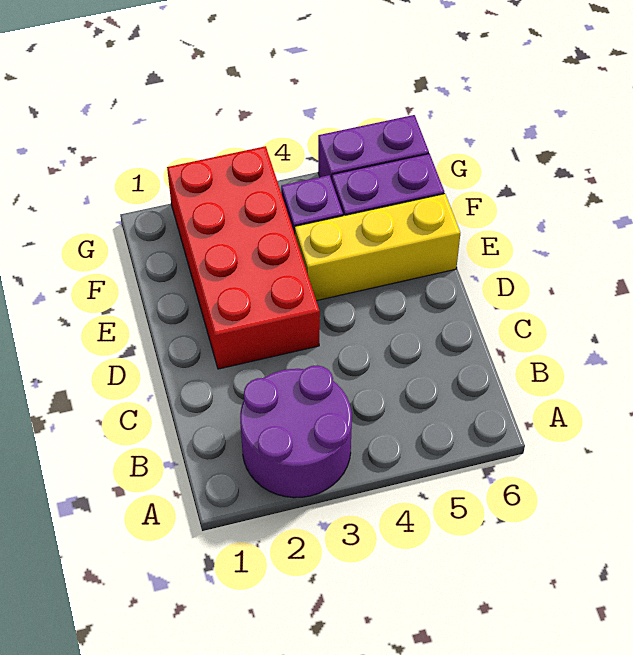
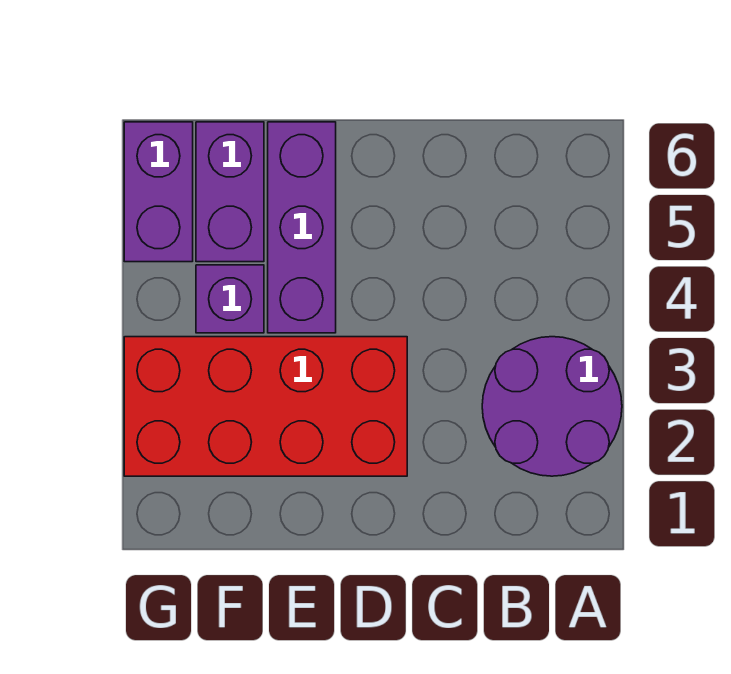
yellow brick E4:E6 level 1 -> purple brick E4:E6 level 1

